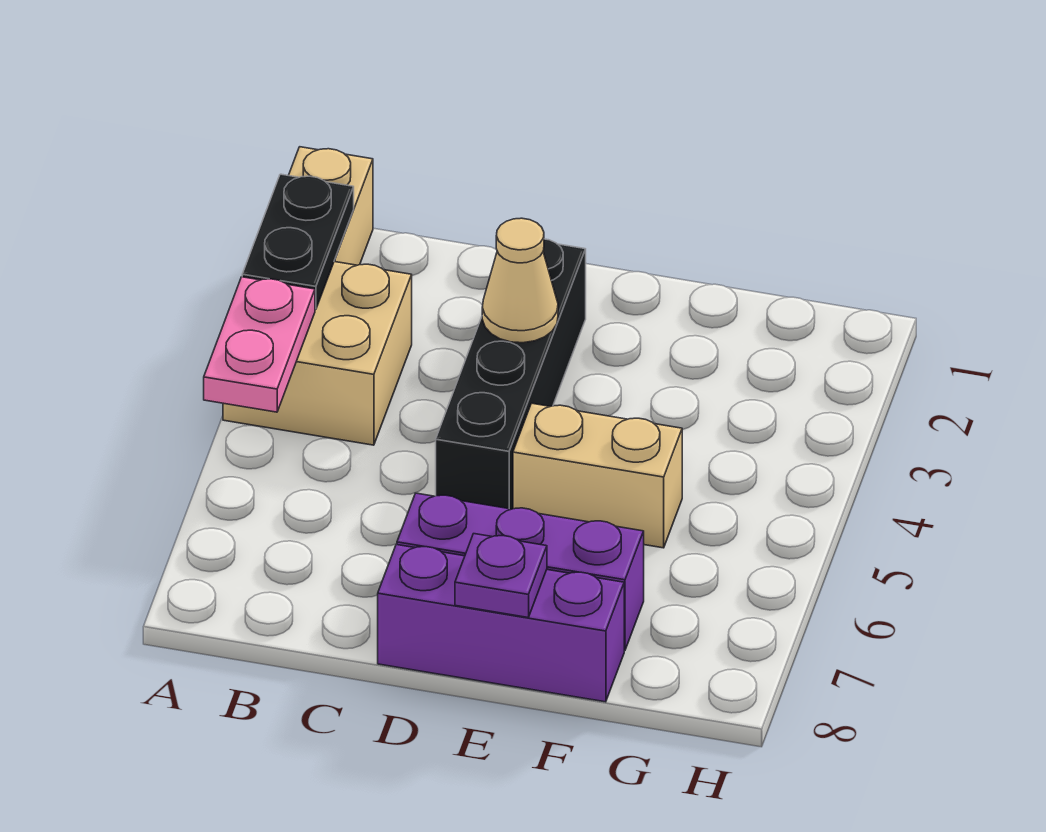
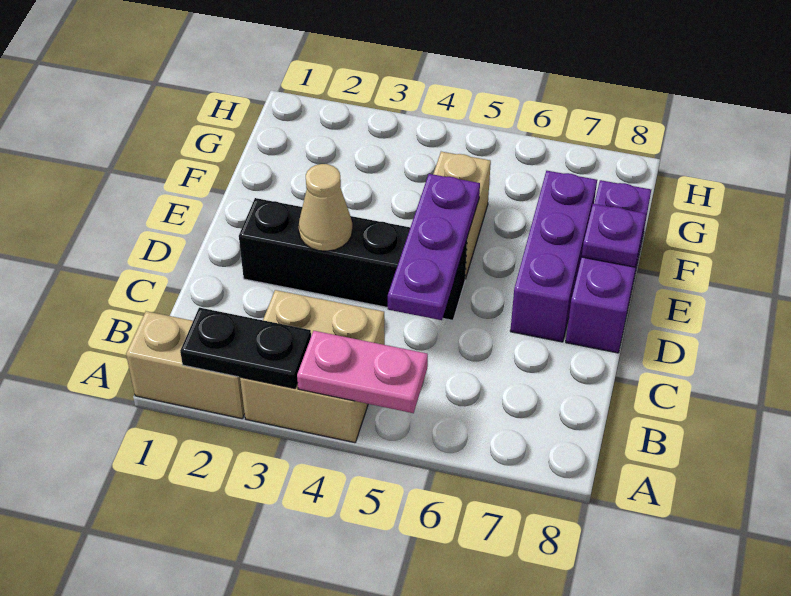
none -> purple plate C5:E5 level 2

